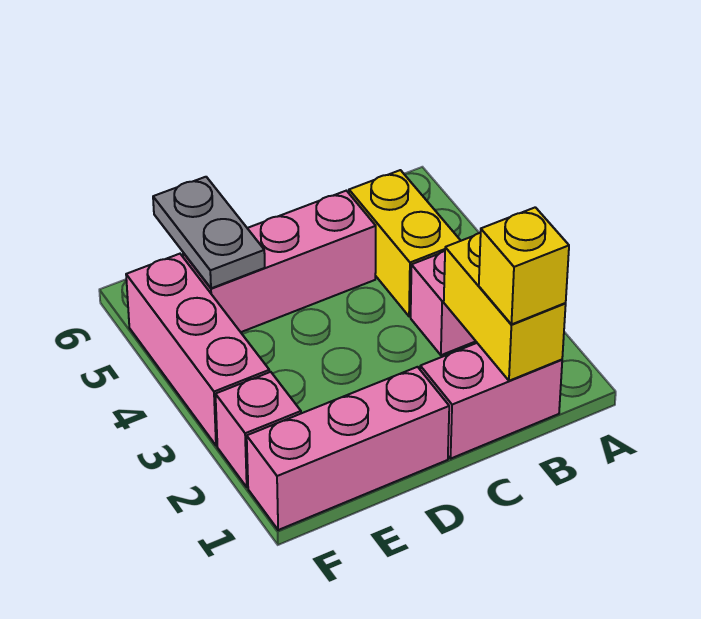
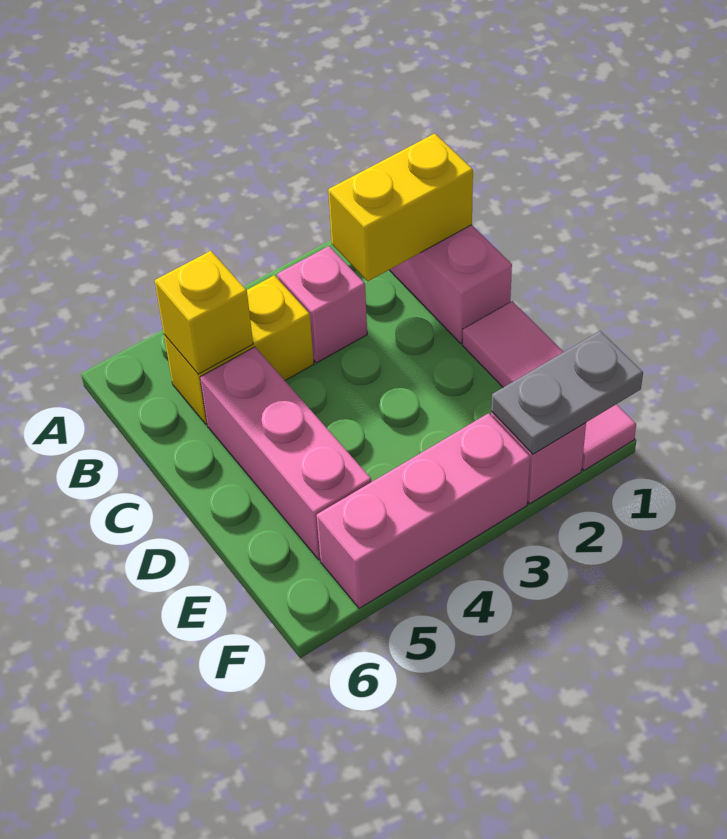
yellow brick B1 level 3 -> yellow brick B5 level 2
pink brick D1:F1 level 1 -> pink tile D1:F1 level 1
grey plate E5:E6 level 2 -> grey plate F1:F2 level 2

